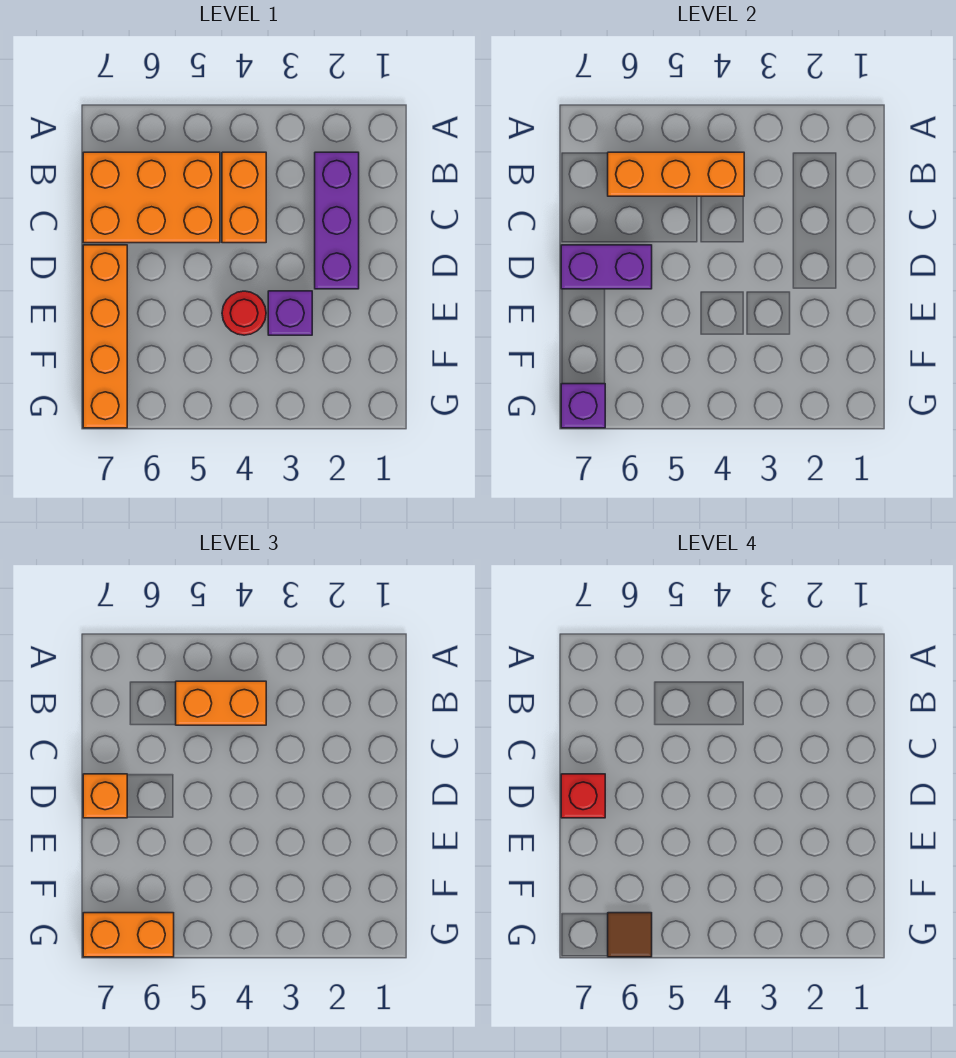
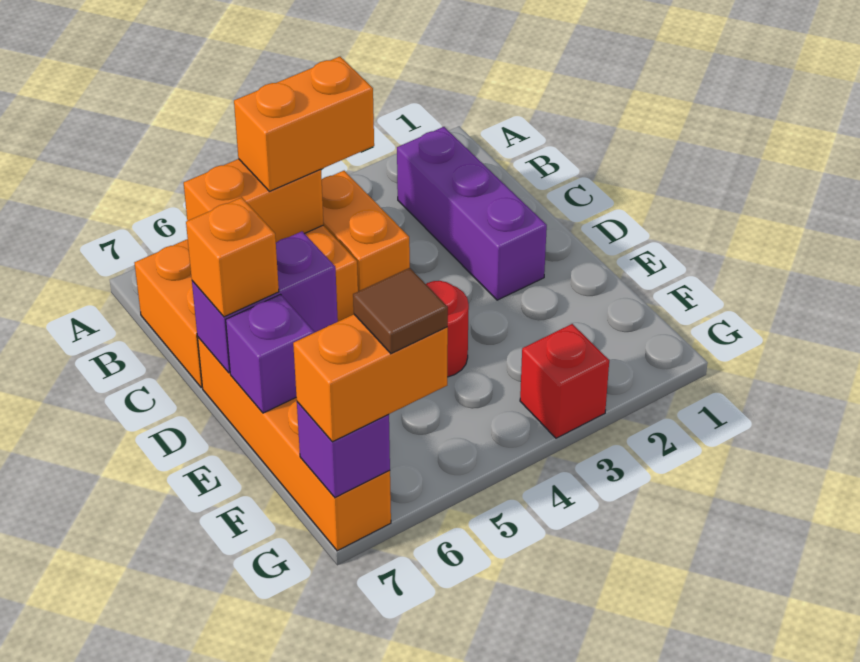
orange brick B4:B6 level 2 -> orange brick B5:B6 level 2
red brick D7 level 4 -> red brick G3 level 1
purple brick E3 level 1 -> purple brick E7 level 2

